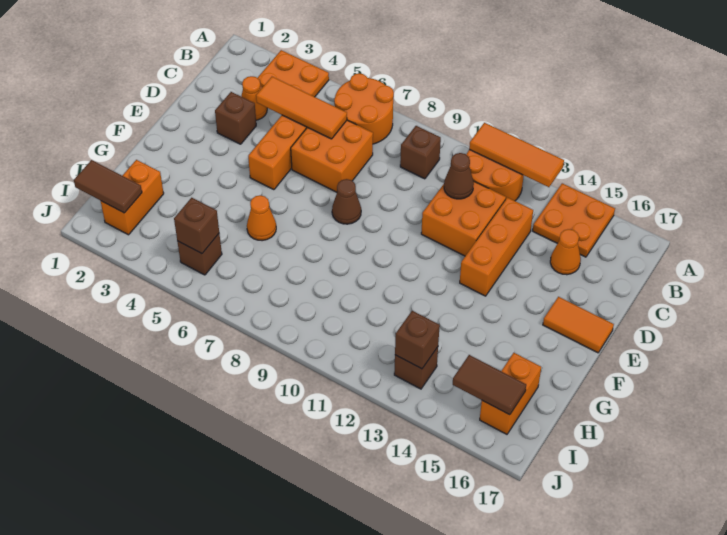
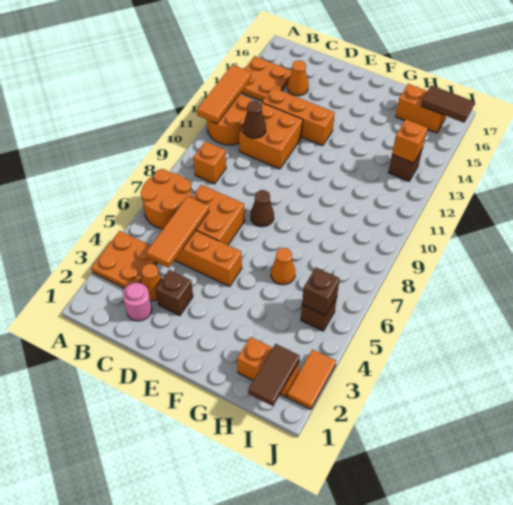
brown brick B9 level 1 -> orange brick B9 level 1
none -> pink round brick C2 level 1
orange tile E16:E17 level 1 -> orange tile J2:J3 level 1
brown brick I13 level 2 -> orange brick I13 level 2
brown tile I15:I16 level 2 -> brown tile I16:J16 level 2

